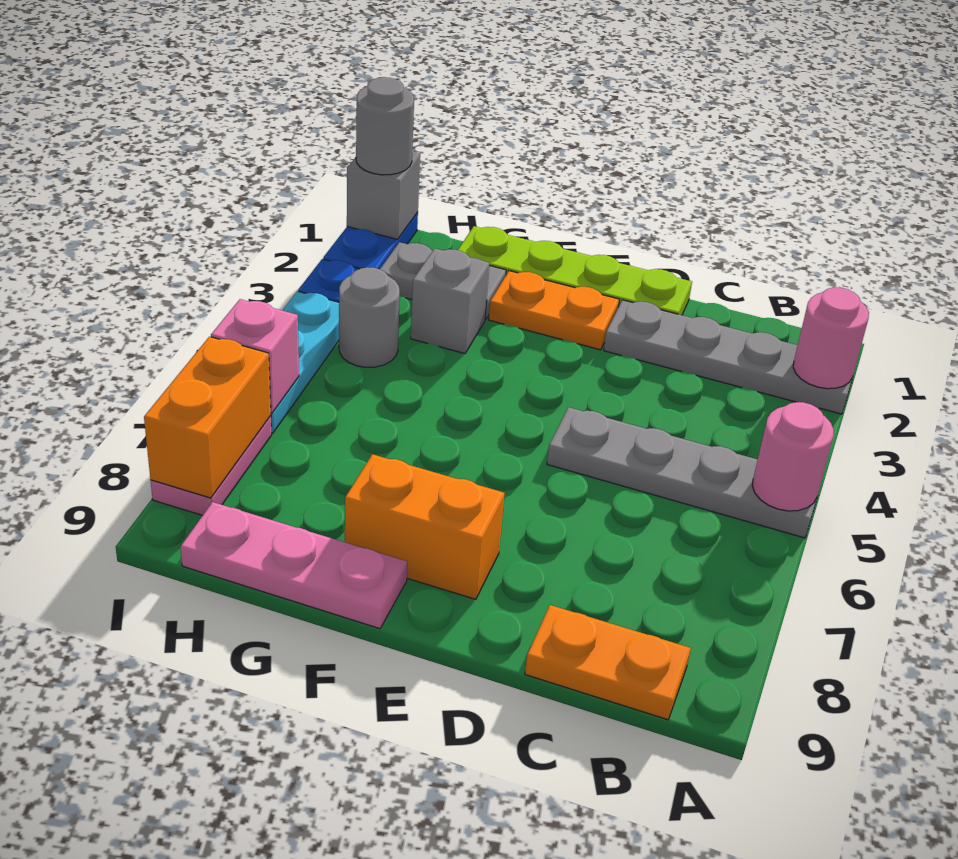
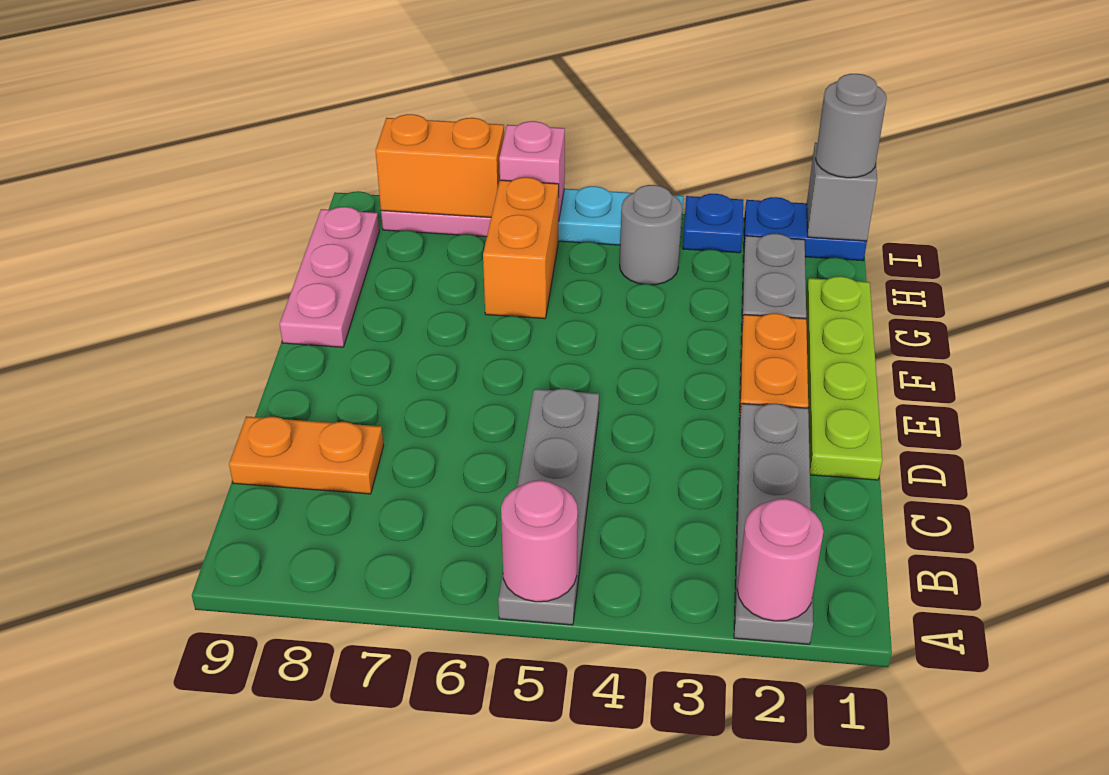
orange plate B9:C9 level 1 -> orange plate C8:C9 level 1
orange brick E8:F8 level 1 -> orange brick G6:H6 level 1
grey brick G3 level 1 -> none

